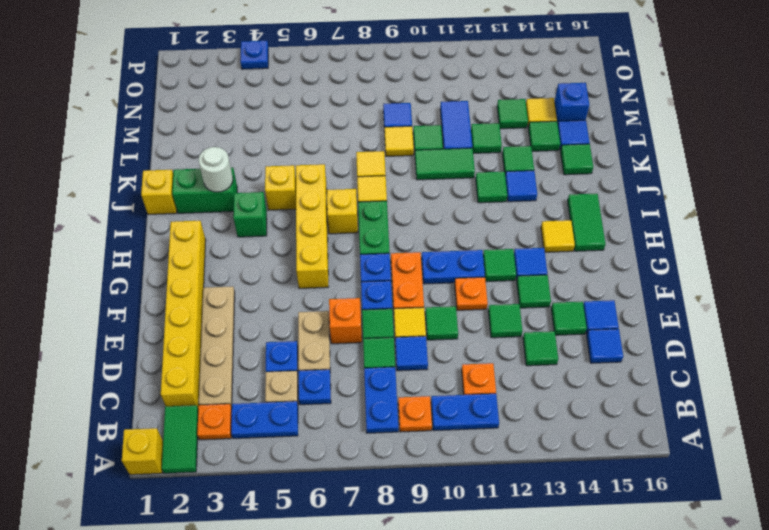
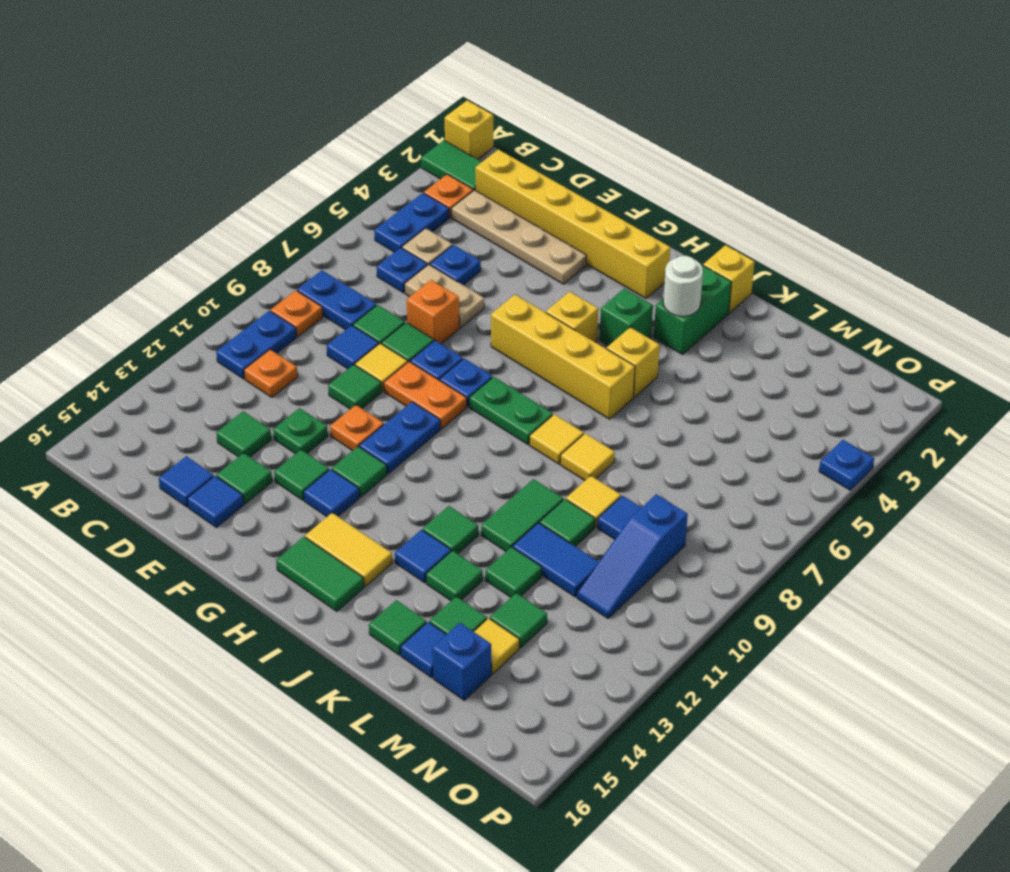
green tile E12 level 1 -> green plate E12 level 1
yellow tile H14 level 1 -> yellow tile H14:I14 level 1
yellow brick I7 level 1 -> yellow brick H5 level 1
none -> blue slope N9:N11 level 1 top 9

